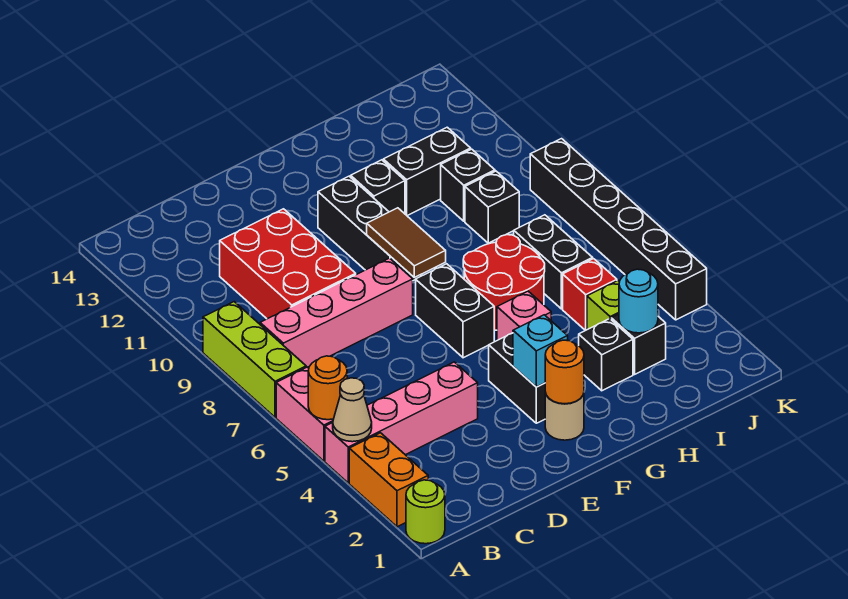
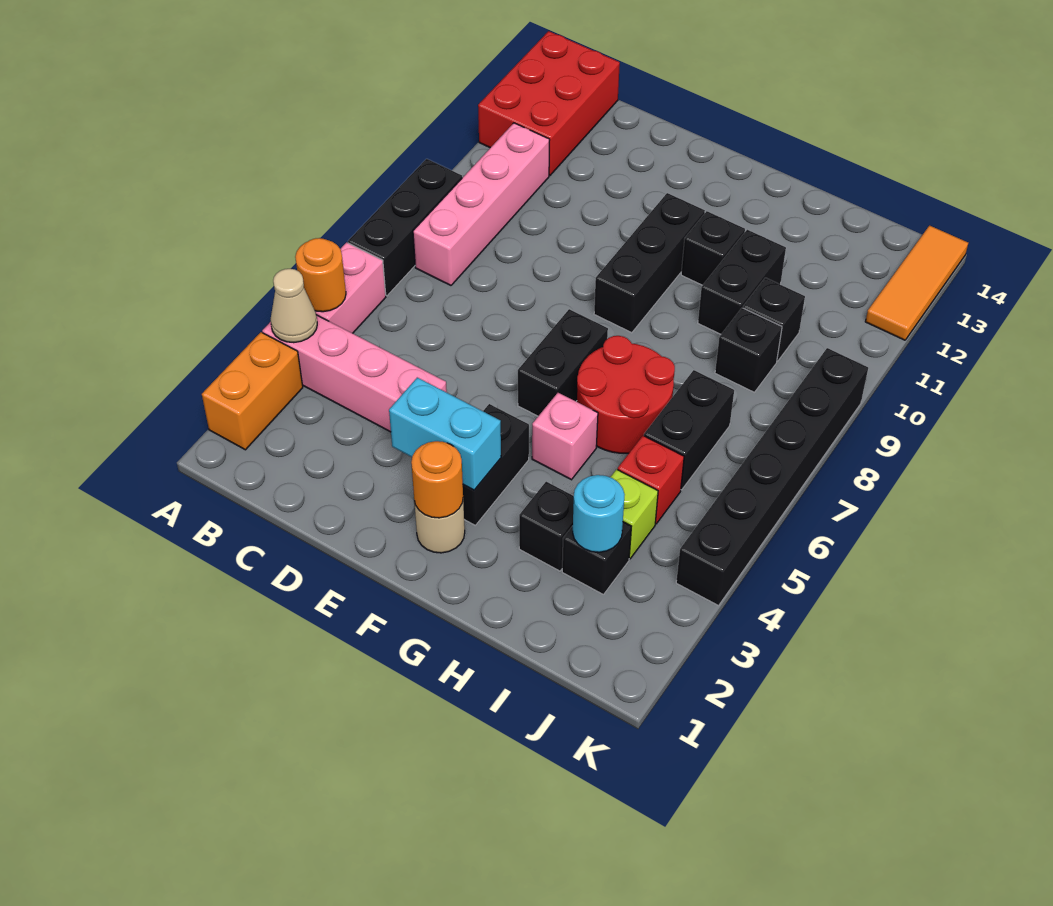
lime round brick A1 level 1 -> none
lime brick A7:A9 level 1 -> black brick A7:A9 level 1
pink brick B8:E8 level 1 -> pink brick B8:B11 level 1
red brick C9:D11 level 1 -> red brick A12:B14 level 1
cyan brick F3 level 2 -> cyan brick E3:F3 level 2
brown tile F8:F9 level 2 -> none
black brick H11:I11 level 1 -> black brick H10:H11 level 1
none -> orange tile K12:K14 level 1

